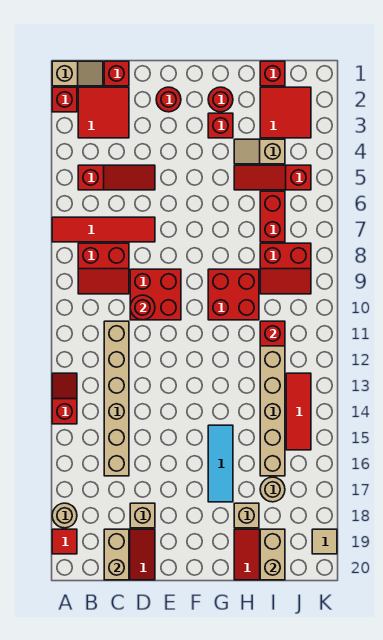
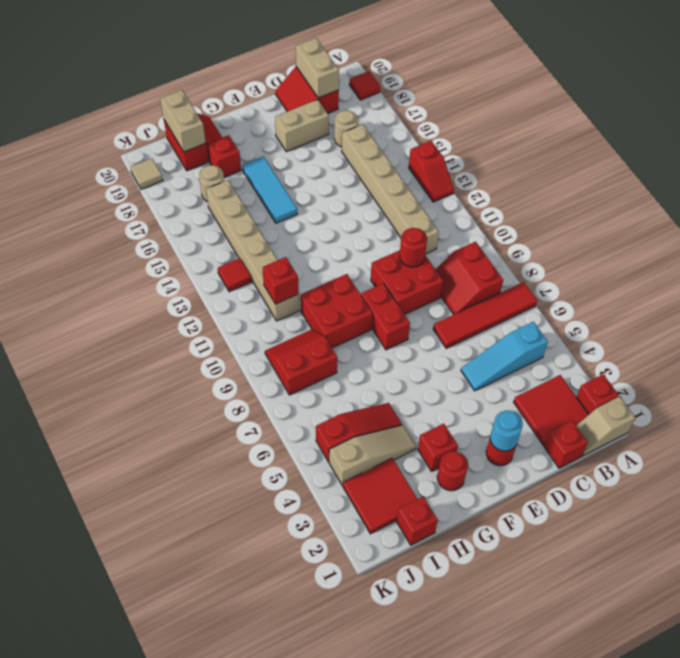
tan round brick A18 level 1 -> tan round brick C17 level 1
red slope B5:D5 level 1 top B -> cyan slope B5:D5 level 1 top B
red slope B8:C9 level 1 top 8 -> red slope B8:C9 level 1 top B
tan brick D18 level 1 -> tan brick D18:E18 level 1
none -> cyan round brick E2 level 2
tan slope H4:I4 level 1 top I -> tan slope H4:J4 level 1 top J
tan brick H18 level 1 -> red brick H18 level 1
red brick I6:I7 level 1 -> red brick F8:F9 level 1
red tile J13:J15 level 1 -> red tile J13 level 1

